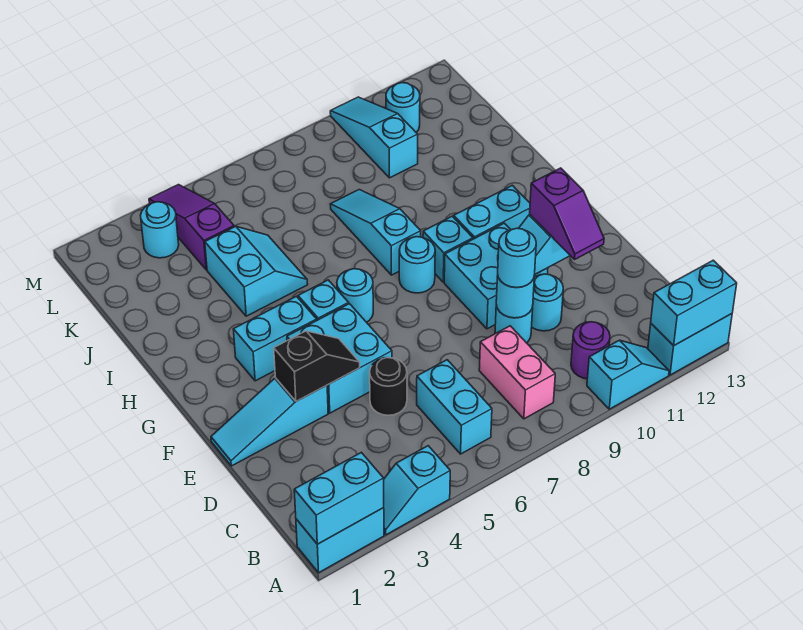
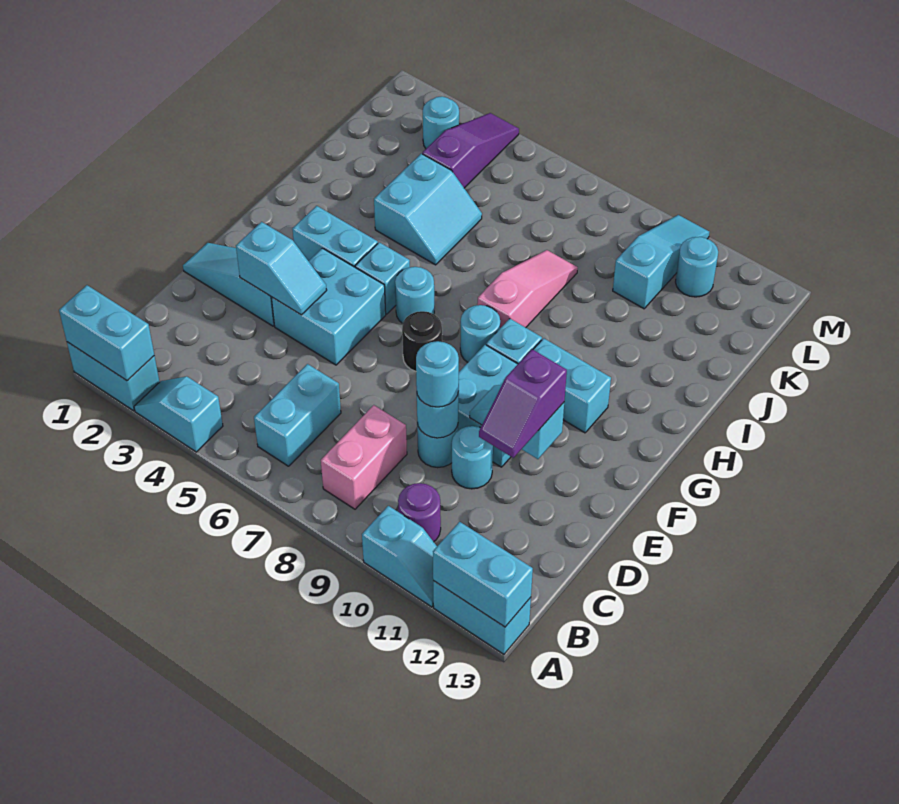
black round brick D5 level 1 -> black round brick F7 level 1
black slope E3:E4 level 2 top 3 -> cyan slope E3:E4 level 2 top 3
cyan slope H8:J8 level 1 top H -> pink slope H8:J8 level 1 top H

